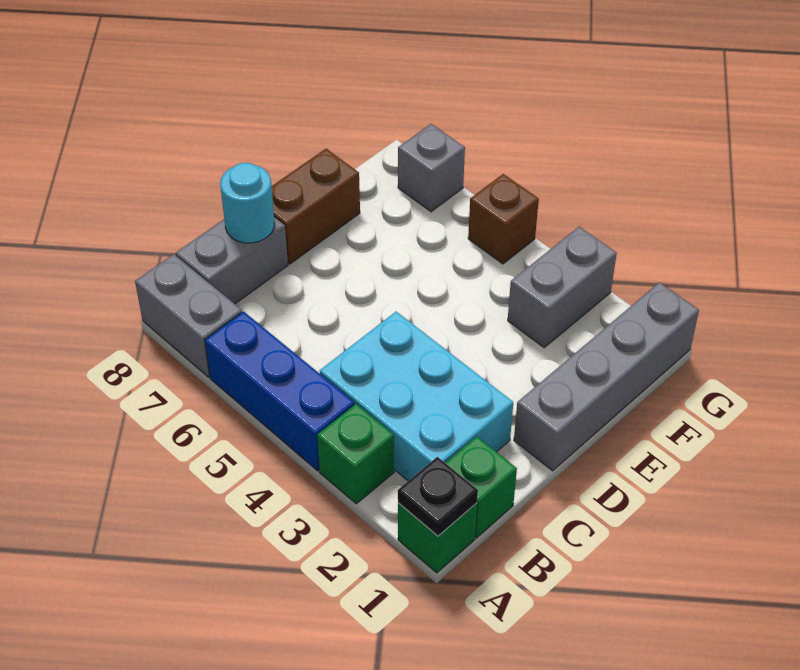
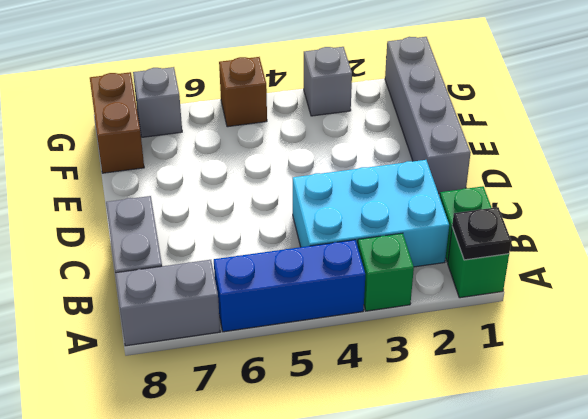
cyan round brick C8 level 2 -> none
brown brick D8:E8 level 1 -> brown brick F8:G8 level 1
grey brick F3:G3 level 1 -> grey brick G3 level 1

